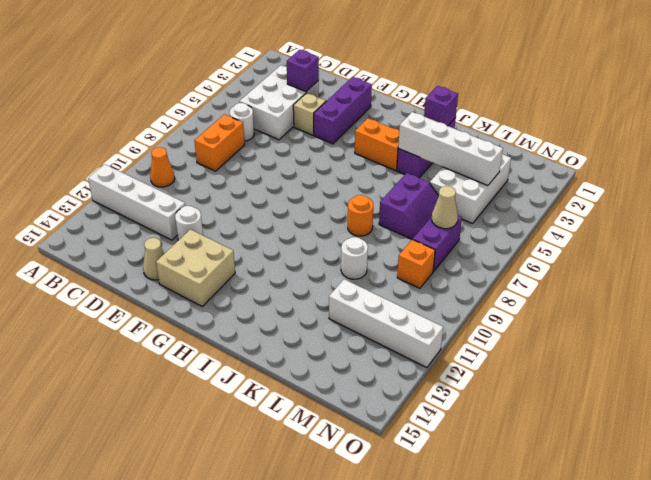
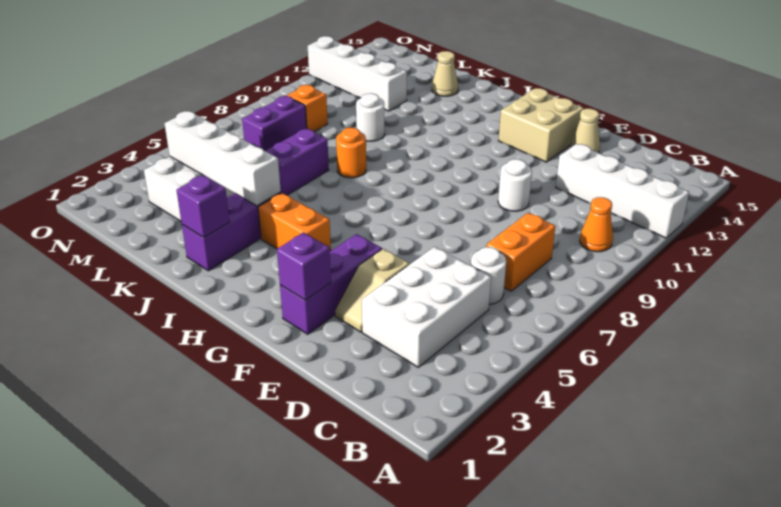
purple brick D3 level 2 -> purple brick F2 level 2
white round brick E12 level 1 -> white round brick E10 level 1
tan cone M7 level 2 -> tan cone K14 level 1

